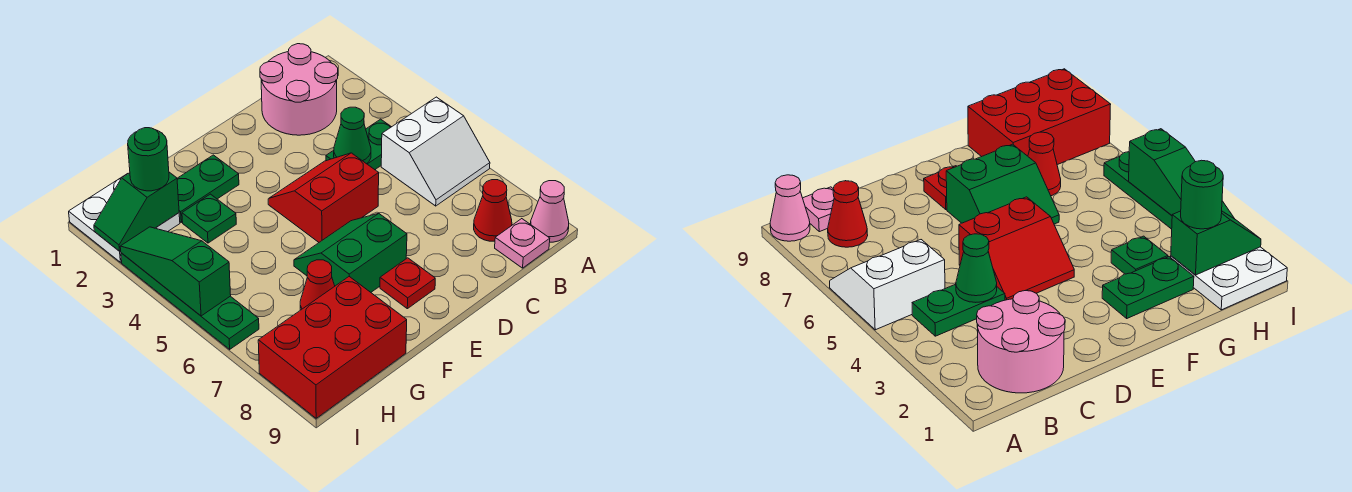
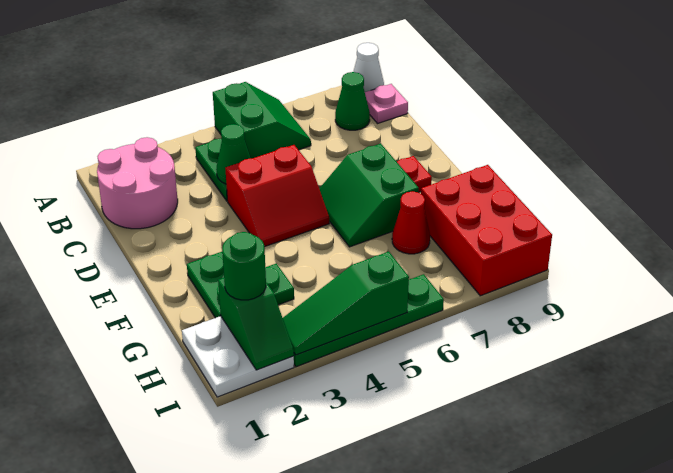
white slope A5:B6 level 1 top 5 -> green slope A5:B6 level 1 top 5
pink cone A9 level 1 -> white cone A9 level 1
red cone B8 level 1 -> green cone B8 level 1
red slope D4:E5 level 1 top 5 -> red slope D4:E5 level 1 top D

